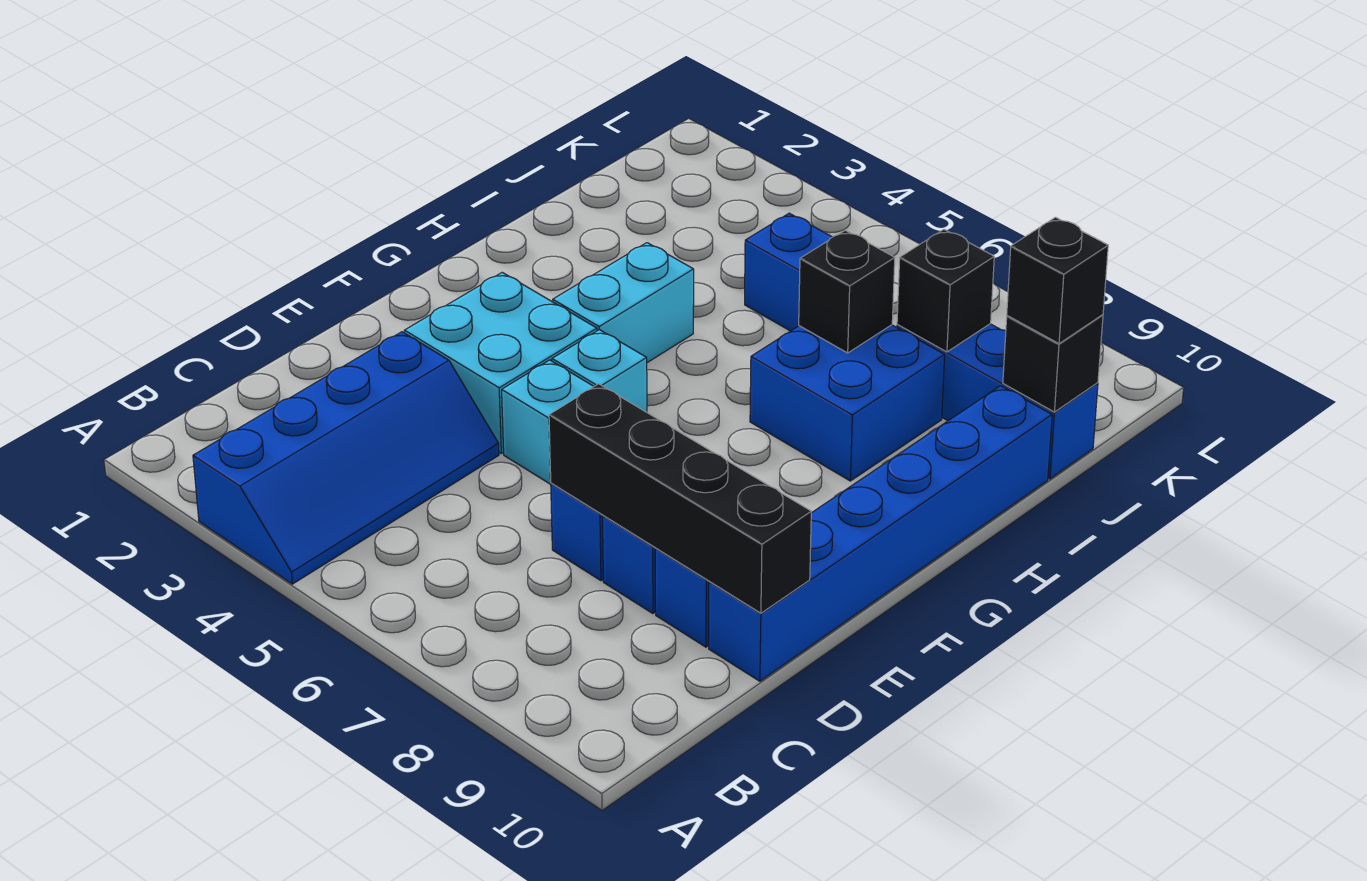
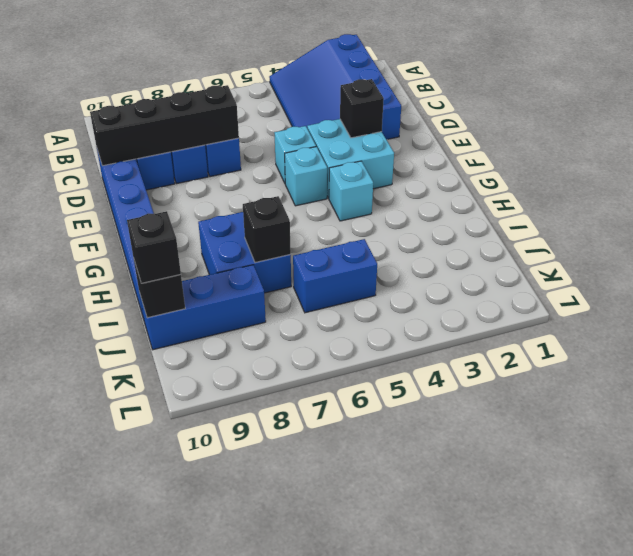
blue slope A3:D4 level 1 top 3 -> blue slope A2:D4 level 1 top 2
cyan brick G4:H4 level 1 -> cyan brick G4 level 1
black brick J8 level 2 -> black brick E3 level 2

